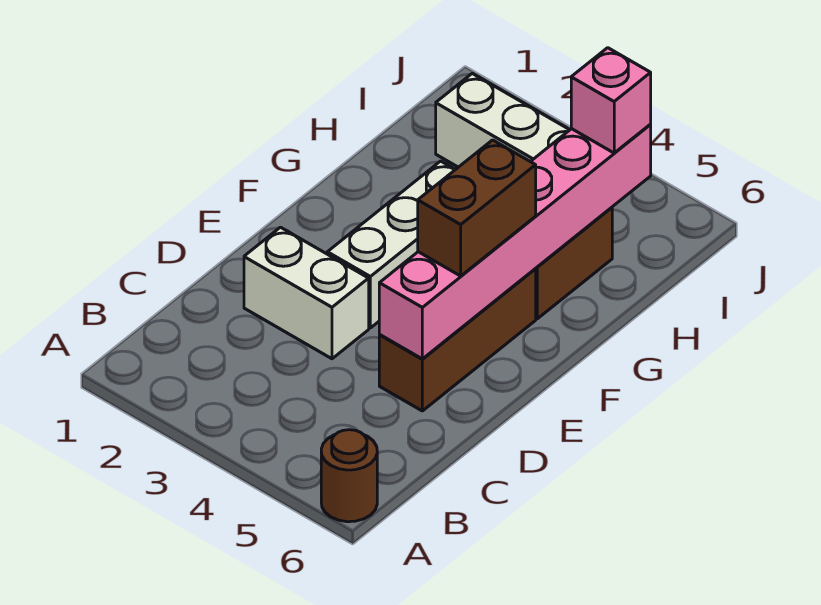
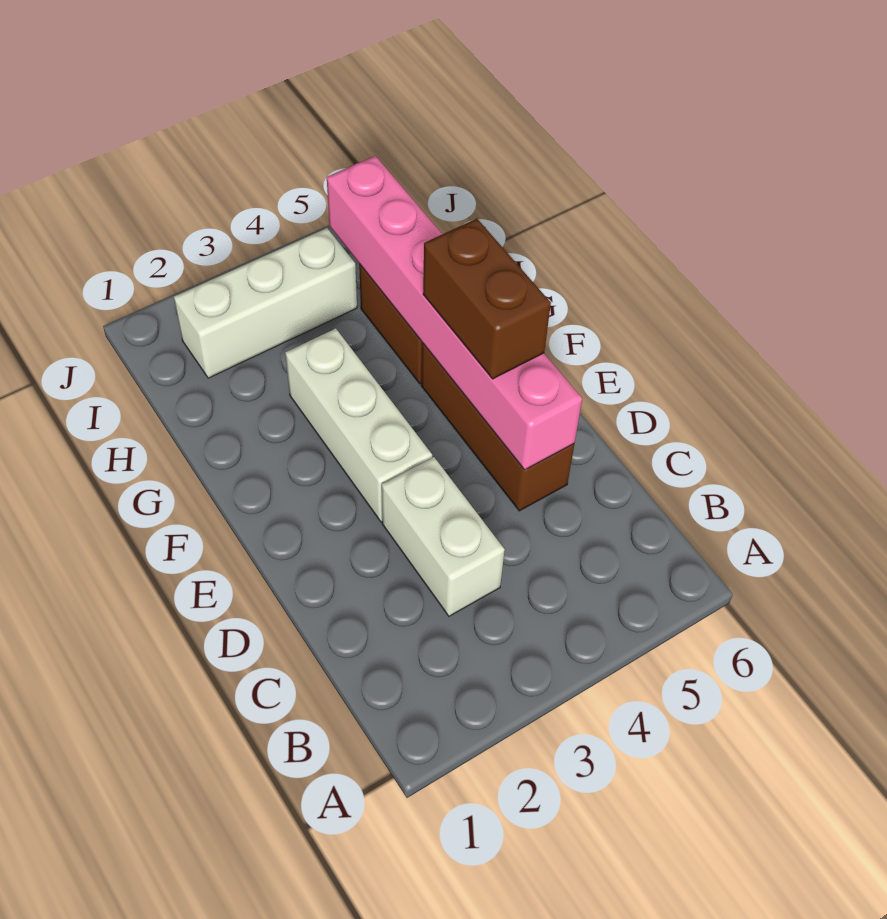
brown round brick A6 level 1 -> none
white brick D2:D3 level 1 -> white brick C3:D3 level 1
pink brick I5 level 3 -> none

